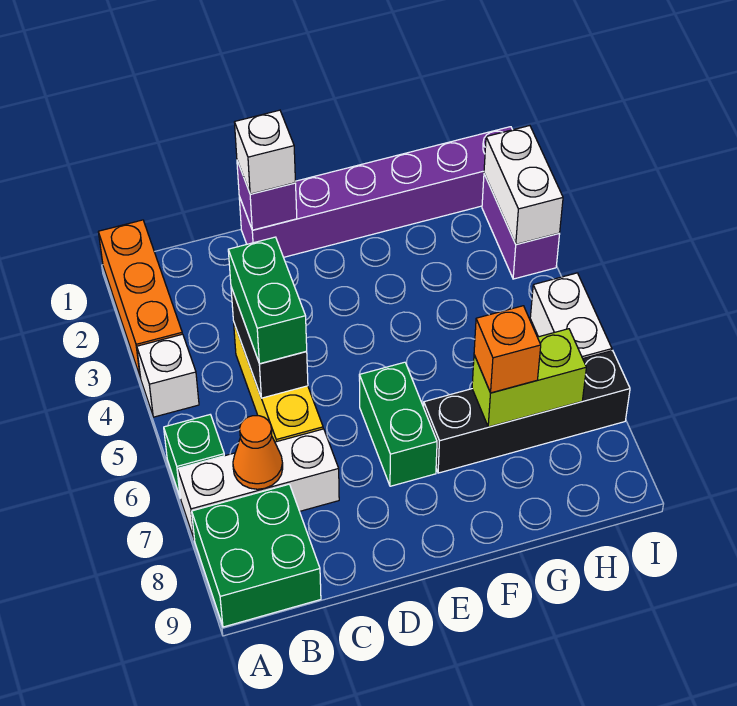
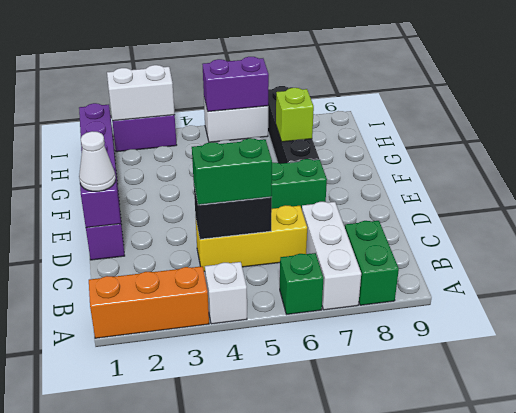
green brick A8:B9 level 1 -> green brick A8:B8 level 1
orange cone B7 level 2 -> none
white brick D1 level 3 -> white cone D1 level 3
lime brick G7:H7 level 2 -> lime brick G7 level 2
orange brick G7 level 3 -> none
none -> purple brick I5:I6 level 2

